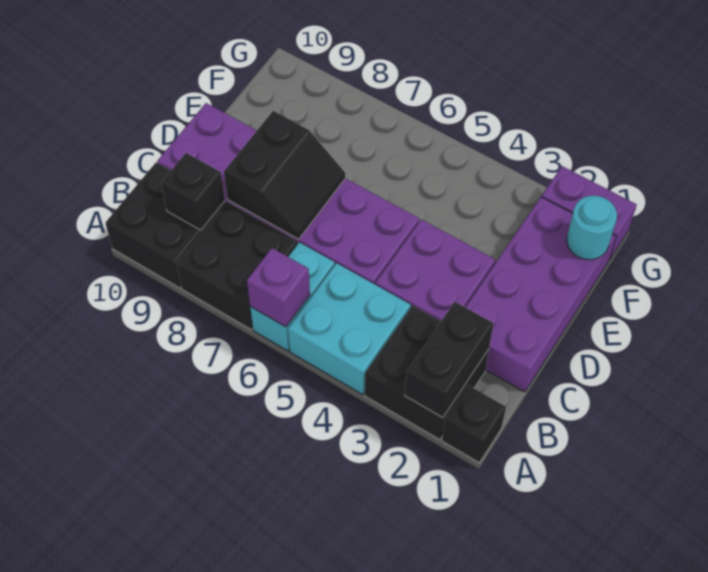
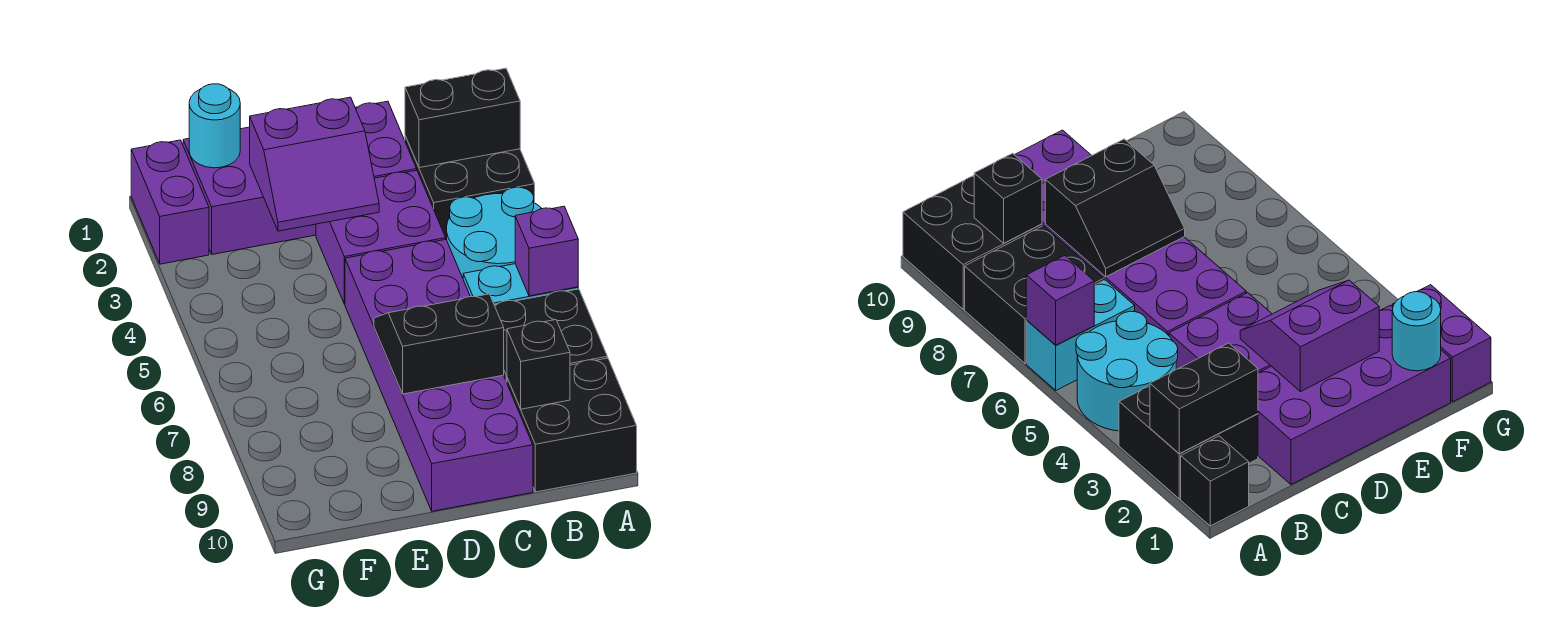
cyan brick A4:B5 level 1 -> cyan round brick A4:B5 level 1
none -> purple slope D2:E3 level 2 top 2

